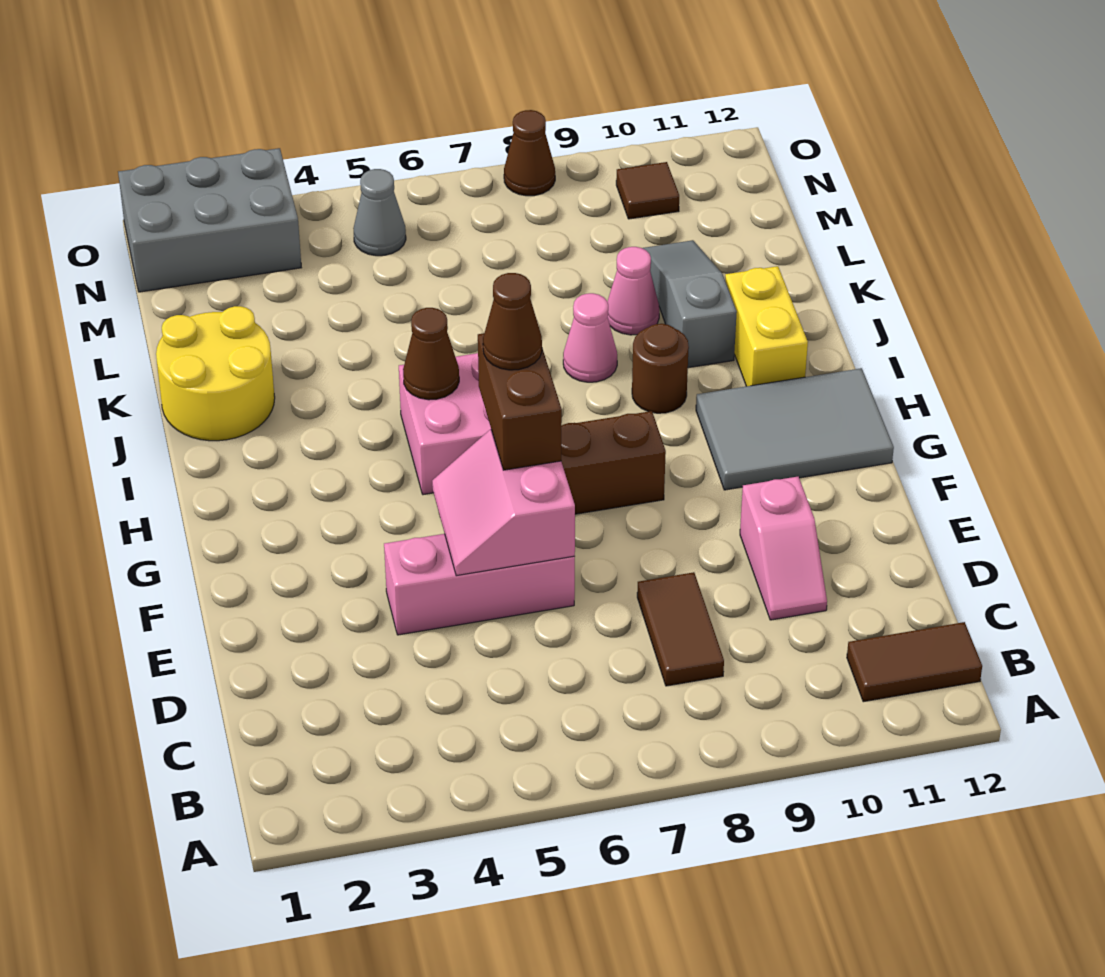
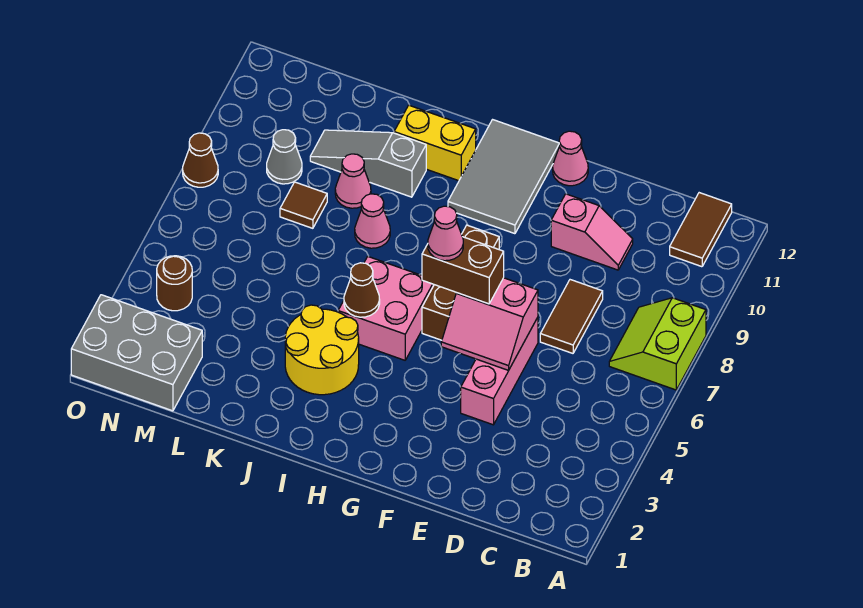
none -> lime slope A7:B8 level 1 top A
brown tile C8:D8 level 1 -> brown tile D7:D8 level 1
none -> pink cone F12 level 1
brown cone G6 level 4 -> pink cone G6 level 4
brown round brick I9 level 1 -> brown round brick N4 level 1
yellow round brick J1:K2 level 1 -> yellow round brick I3:J4 level 1
grey brick N1:O3 level 1 -> grey brick M1:O2 level 1
grey cone N5 level 1 -> grey cone M9 level 1
brown tile N10 level 1 -> brown tile L8 level 1

